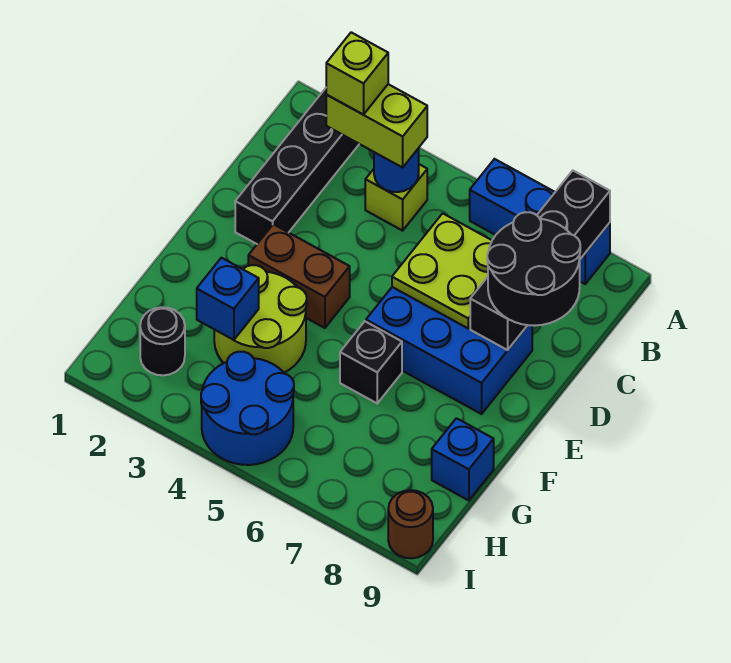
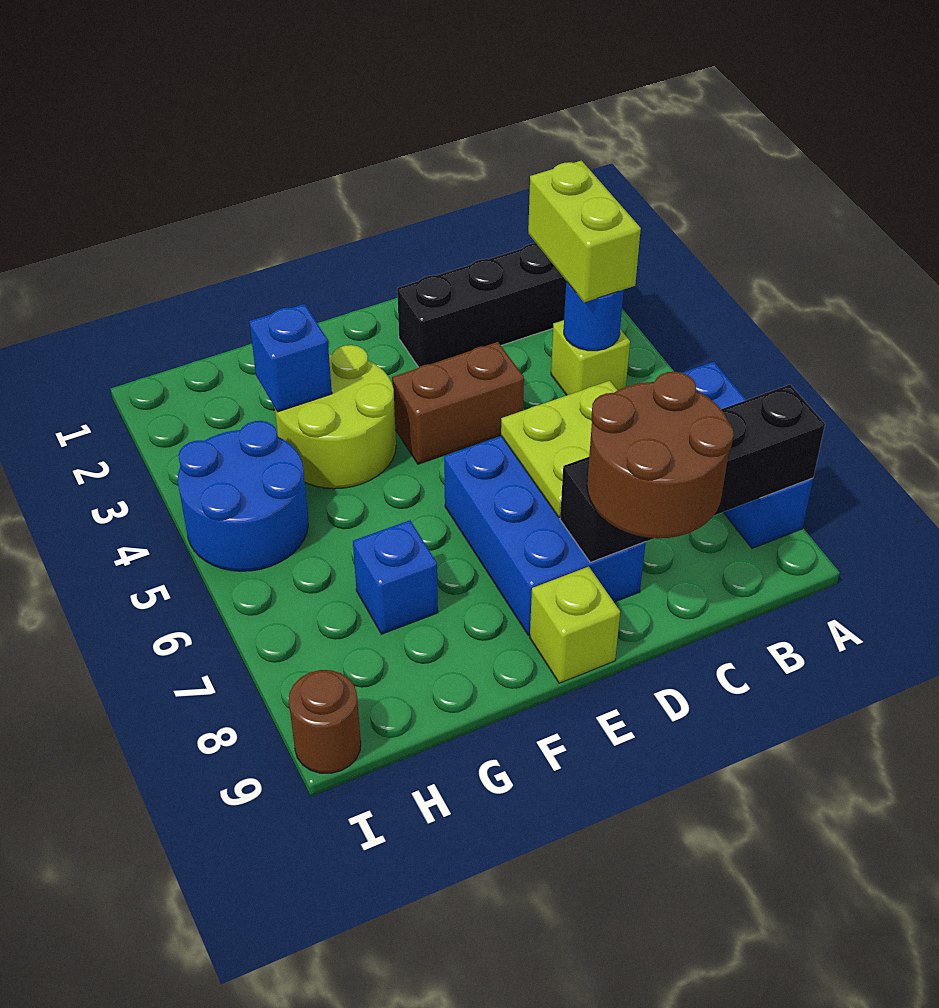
lime brick B3 level 4 -> lime brick E9 level 1
black round brick C8:D9 level 3 -> brown round brick C8:D9 level 3
brown brick E3:E4 level 1 -> brown brick D4:E4 level 1
black brick F6 level 1 -> none
blue brick G9 level 1 -> blue brick G7 level 1
black round brick H2 level 1 -> none

